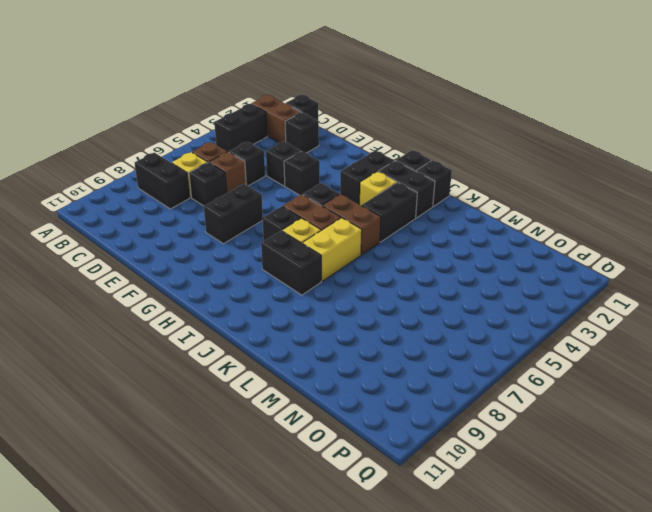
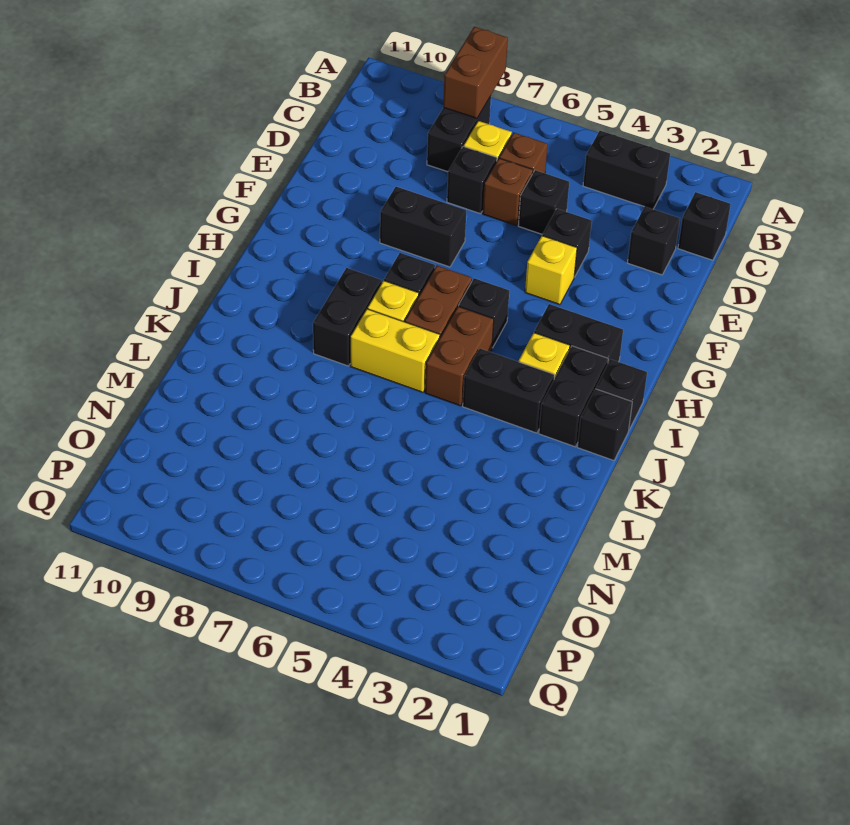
brown brick B2:C2 level 1 -> brown brick A8:B8 level 2
black brick F4 level 1 -> yellow brick F4 level 1

